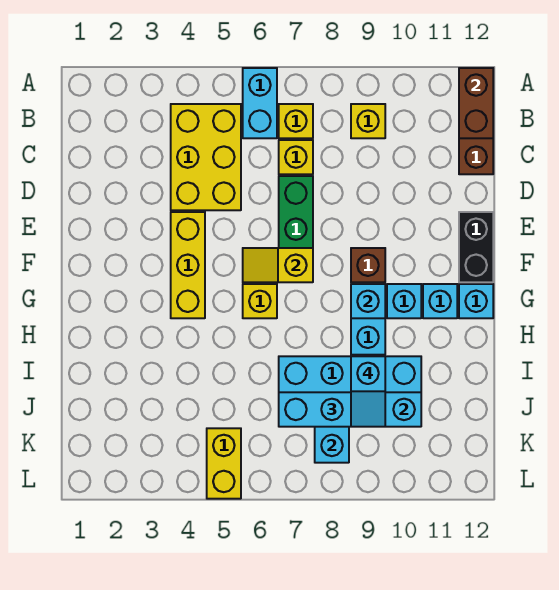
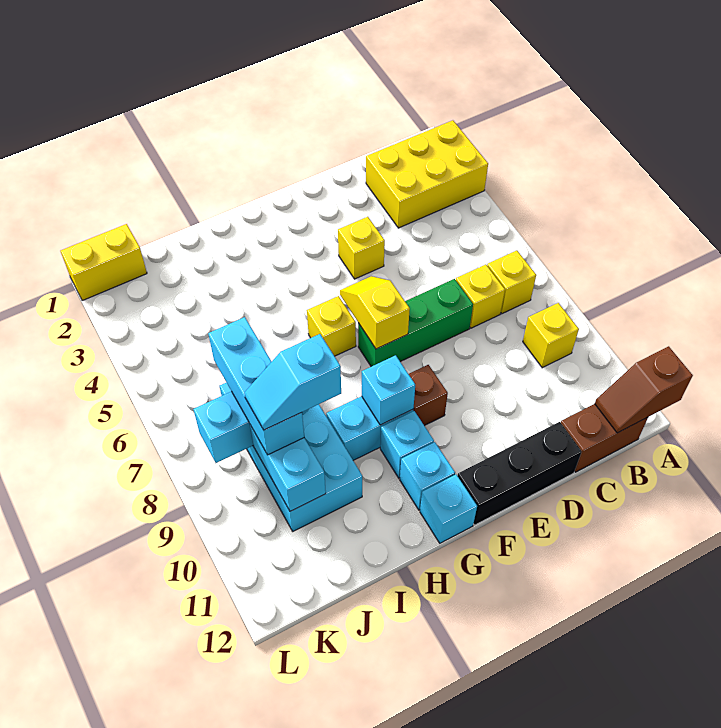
cyan brick A6:B6 level 1 -> none
brown brick A12:B12 level 2 -> brown slope A12:B12 level 2 top A
yellow brick B4:D5 level 1 -> yellow brick A2:C3 level 1
yellow brick E4:G4 level 1 -> yellow brick E4 level 1
black brick E12:F12 level 1 -> black brick D12:F12 level 1
yellow brick K5:L5 level 1 -> yellow brick K1:L1 level 1

